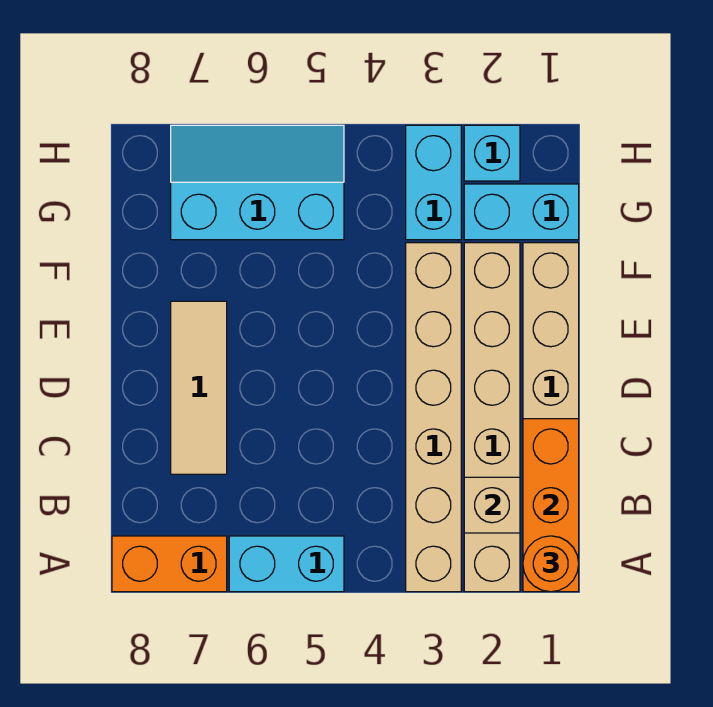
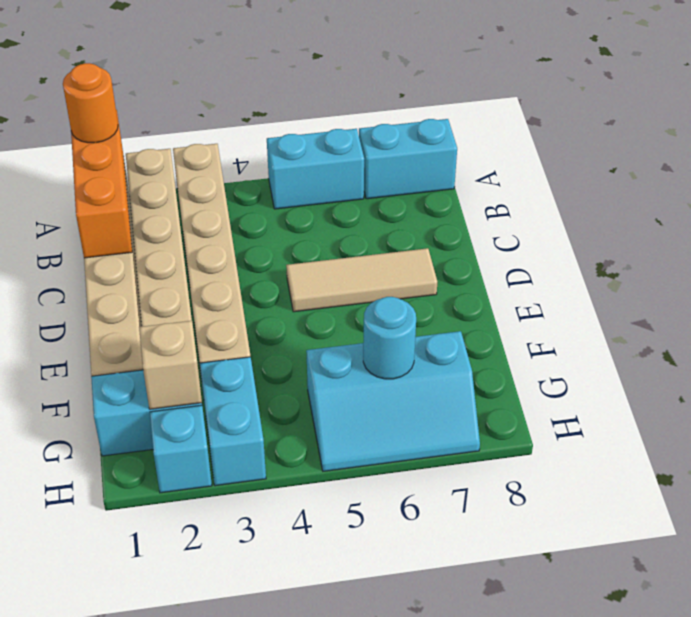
orange brick A7:A8 level 1 -> cyan brick A7:A8 level 1
tan brick B2 level 2 -> tan brick G2 level 2
tan tile C7:E7 level 1 -> tan tile D5:D7 level 1
none -> cyan round brick G6 level 2

